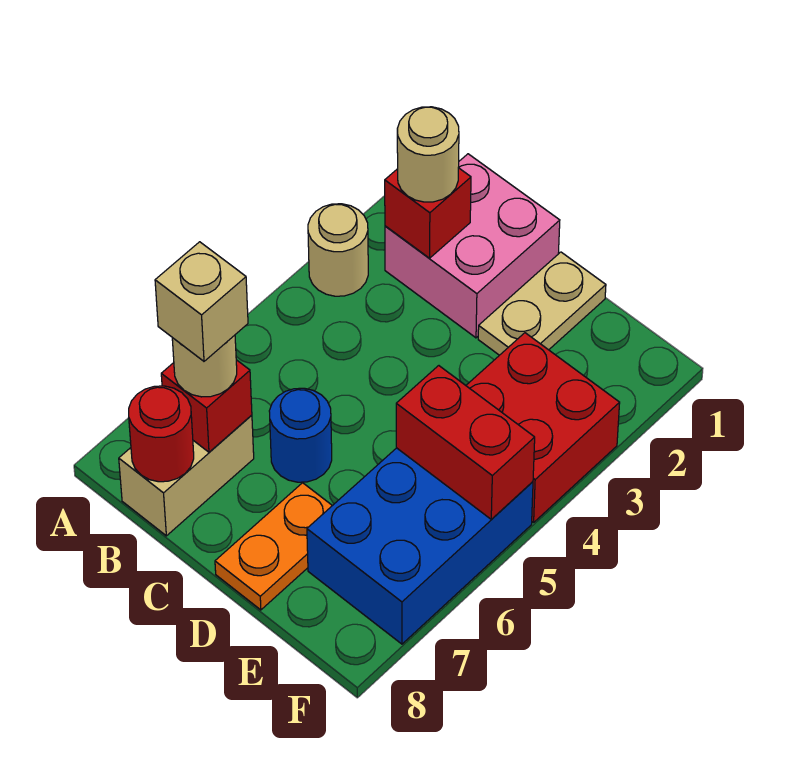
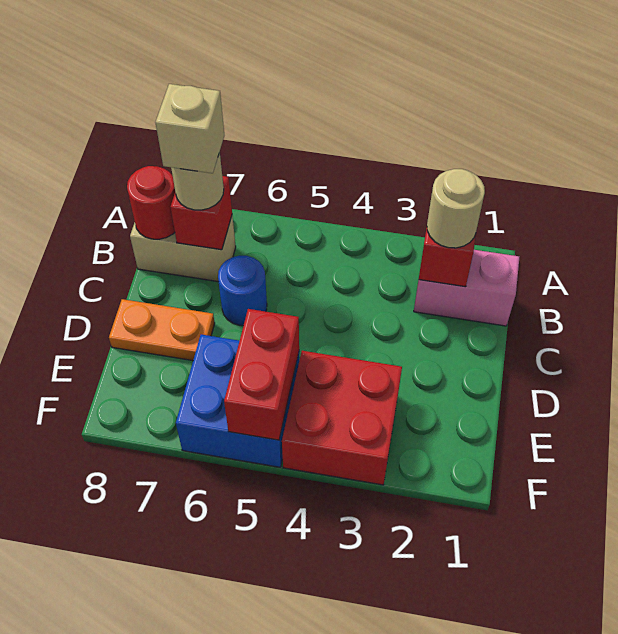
tan round brick A3 level 1 -> none
pink brick B1:C2 level 1 -> pink brick B1:B2 level 1
tan plate D1:D2 level 1 -> none
blue brick E5:F7 level 1 -> blue brick E5:F6 level 1

